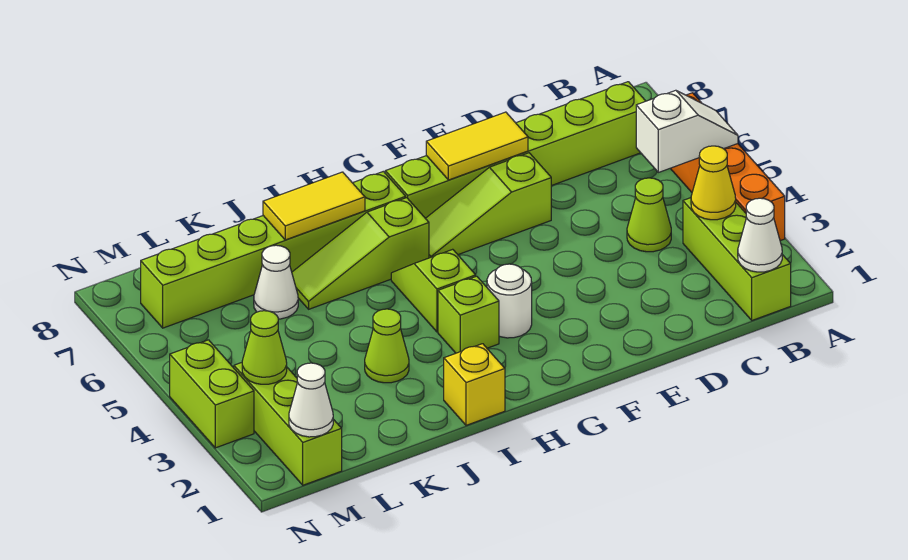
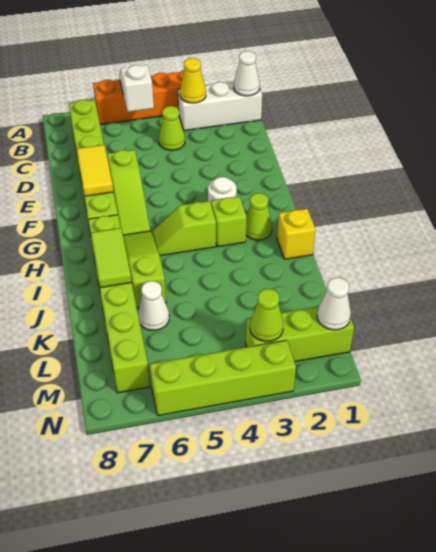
lime brick B1:B3 level 1 -> white brick B1:B3 level 1
lime slope H6:J6 level 1 top H -> lime slope H6:J6 level 1 top J
yellow tile I7:J7 level 2 -> lime tile I7:J7 level 2
lime cone J3 level 1 -> lime cone H2 level 1
lime brick N3:N4 level 1 -> lime brick N3:N6 level 1

